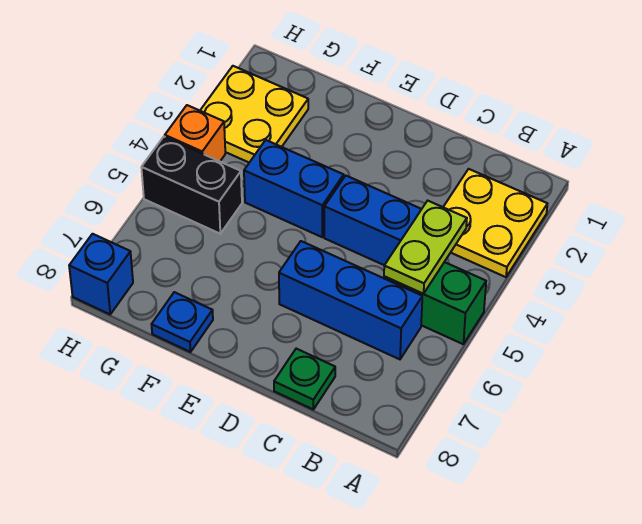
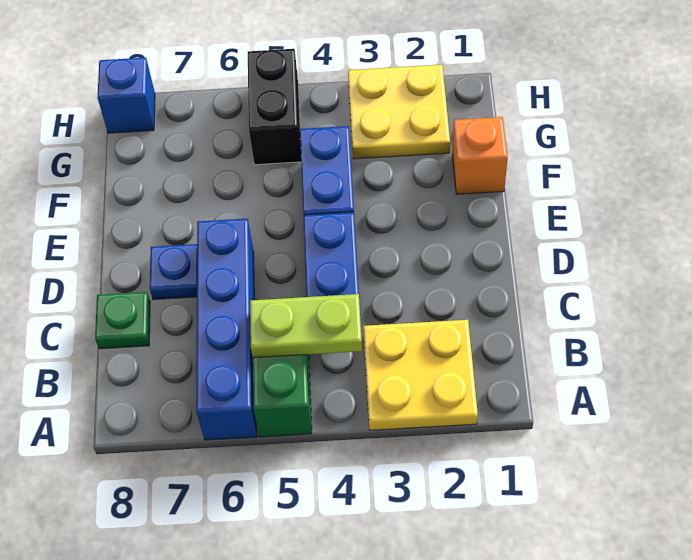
blue brick B6:D6 level 1 -> blue brick A6:D6 level 1
blue plate F8 level 1 -> blue plate D7 level 1
orange brick H4 level 1 -> orange brick F1 level 1

